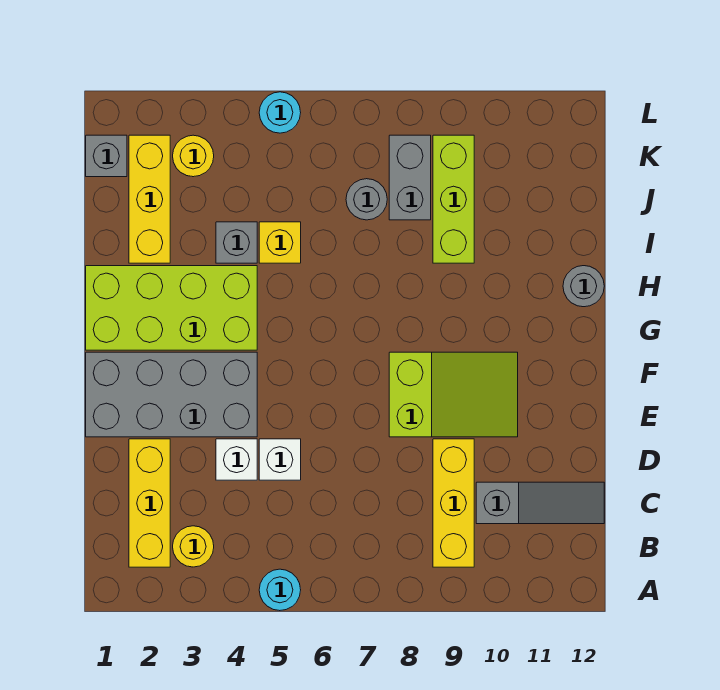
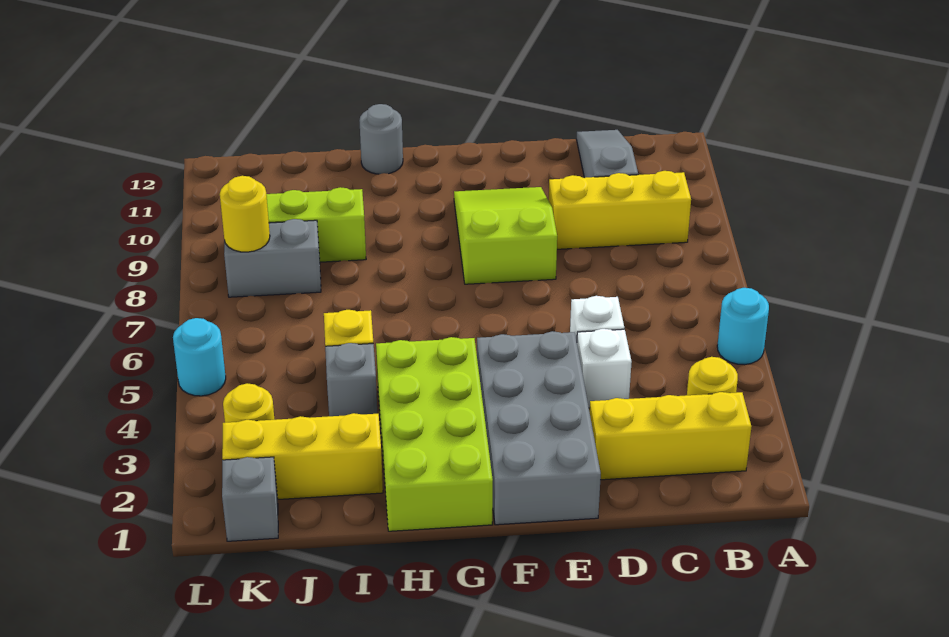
grey round brick J7 level 1 -> none
none -> yellow round brick K8 level 2

